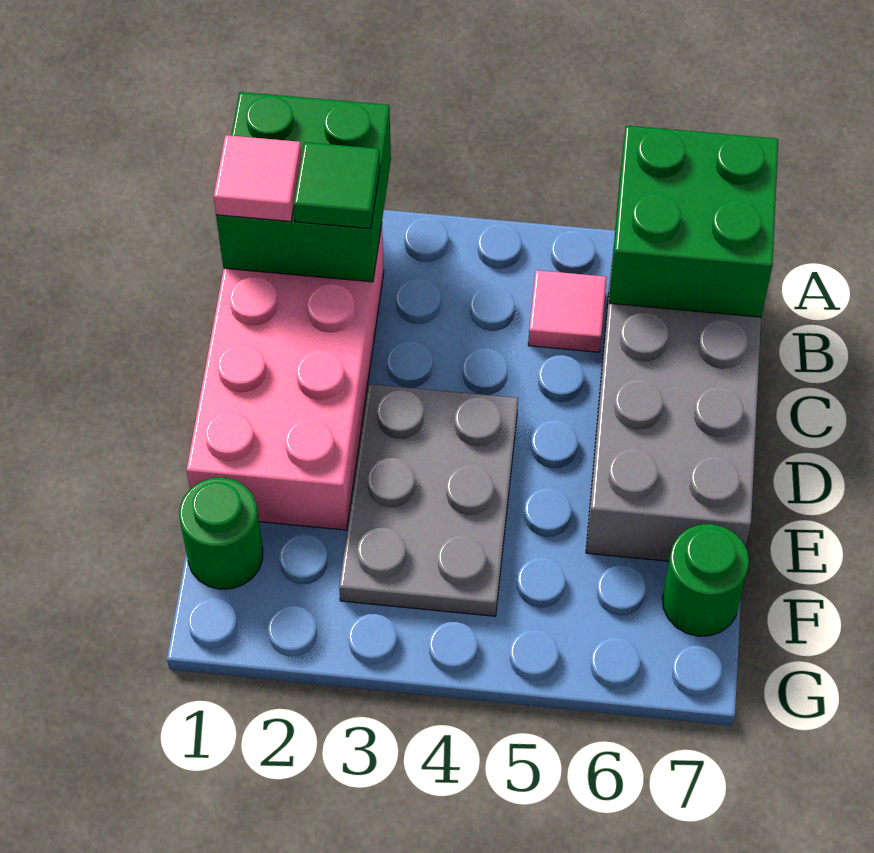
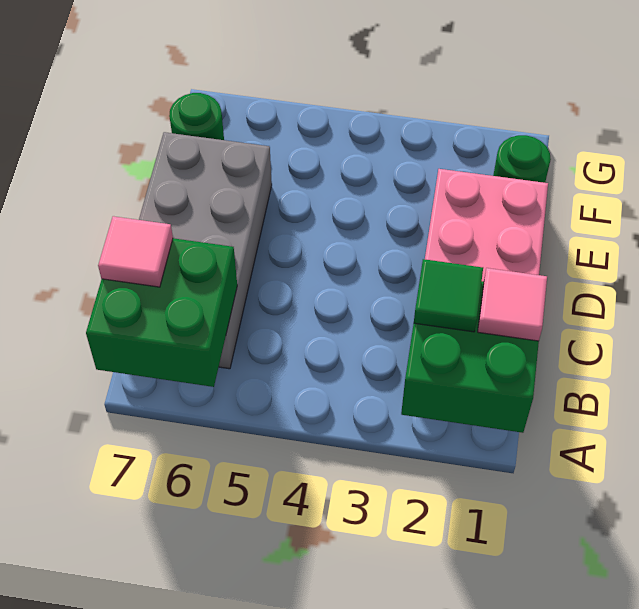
pink tile B5 level 1 -> pink tile B7 level 3
grey plate D3:F4 level 1 -> none

